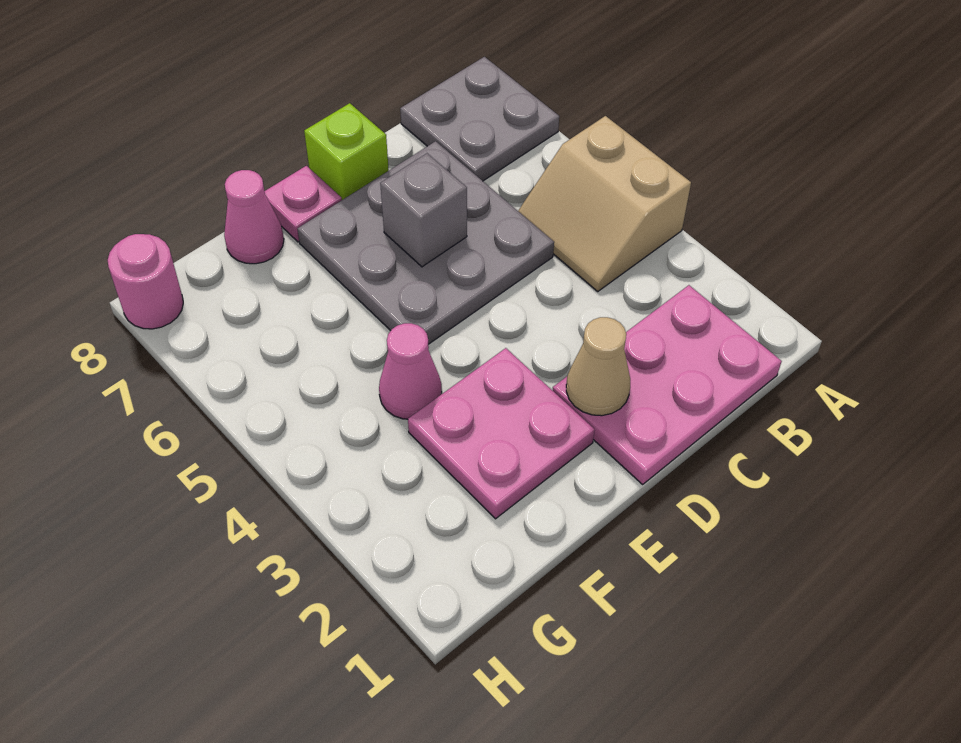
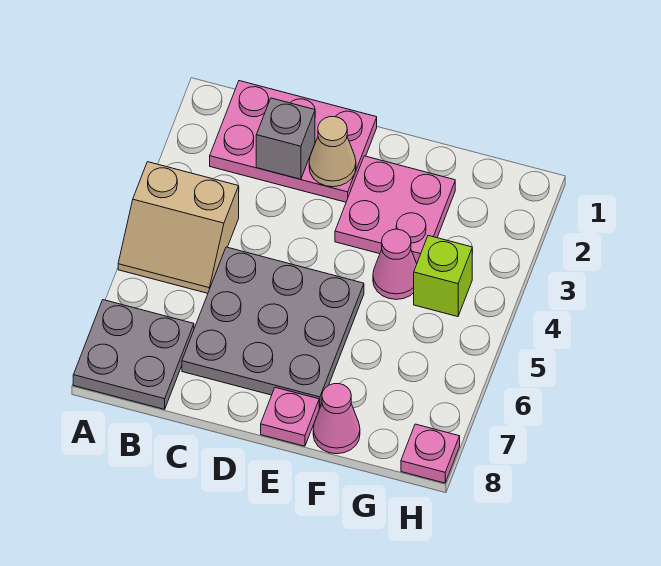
tan slope A4:B5 level 1 top A -> tan slope A4:B5 level 1 top 4
grey brick D6 level 2 -> grey brick C2 level 2
lime brick D8 level 1 -> lime brick G4 level 1
pink round brick H8 level 1 -> pink plate H8 level 1

